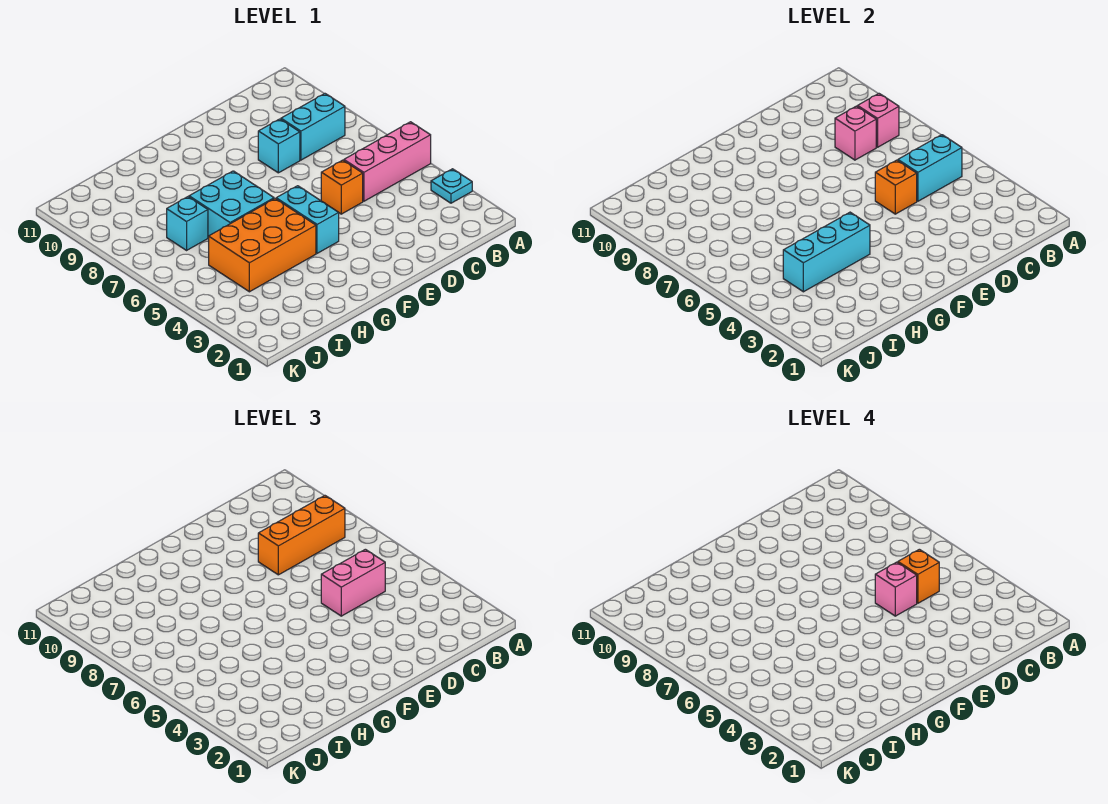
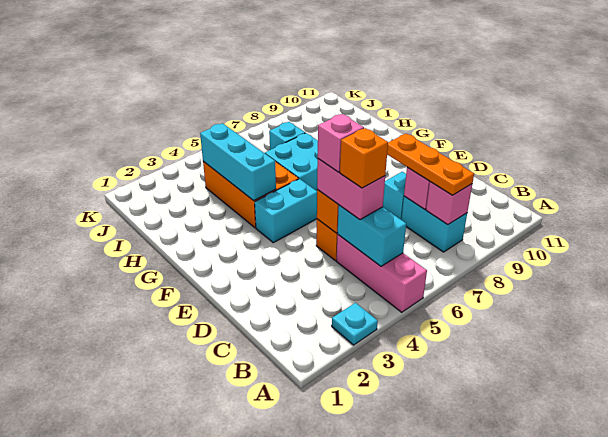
orange brick B8:D8 level 3 -> orange plate B8:D8 level 3

